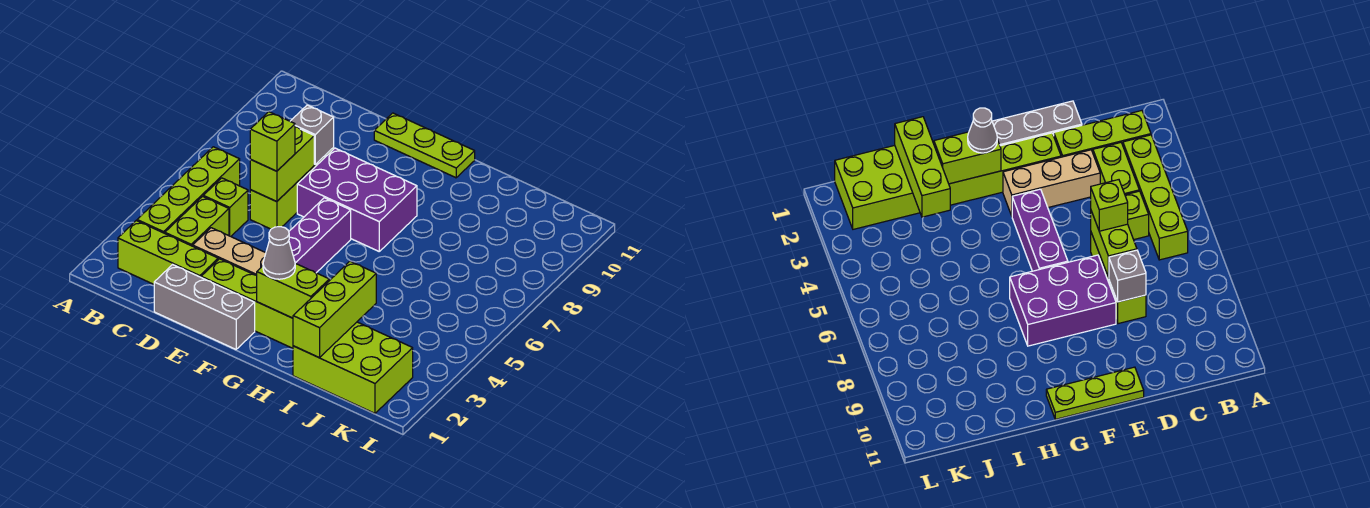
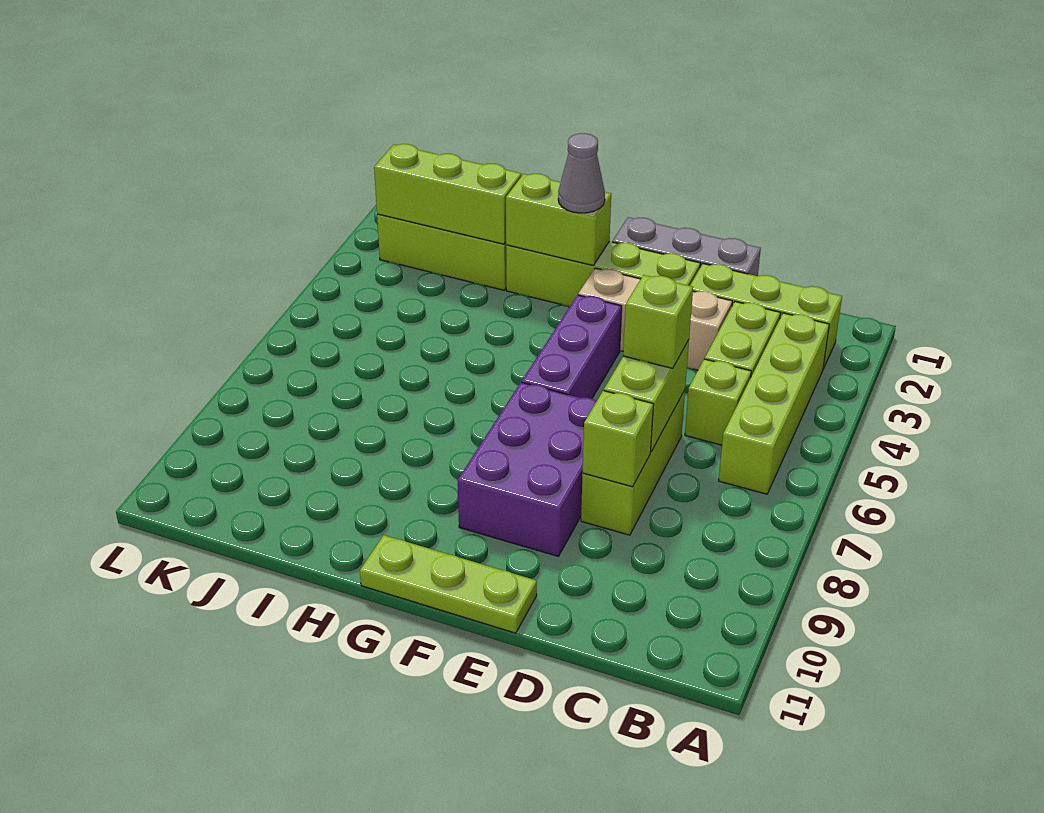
grey brick D8 level 2 -> lime brick D8 level 2
purple brick E7:G8 level 1 -> purple brick E7:F9 level 1
lime brick I1:I3 level 2 -> lime brick I2:K2 level 2

